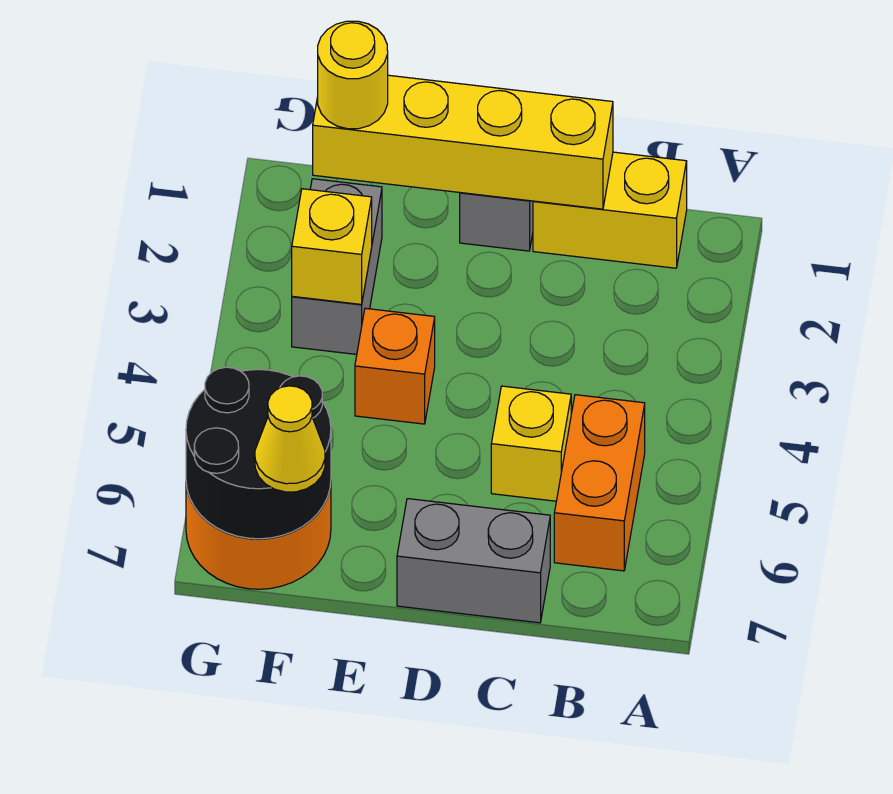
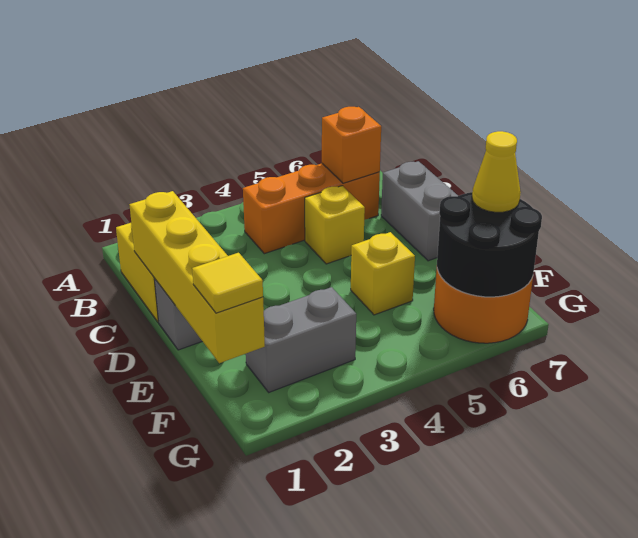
orange brick B5:B6 level 1 -> orange brick B4:B6 level 1
orange brick E4 level 1 -> orange brick B6 level 2
yellow round brick F1 level 3 -> yellow tile F1 level 3
yellow brick F3 level 2 -> yellow brick E5 level 1

